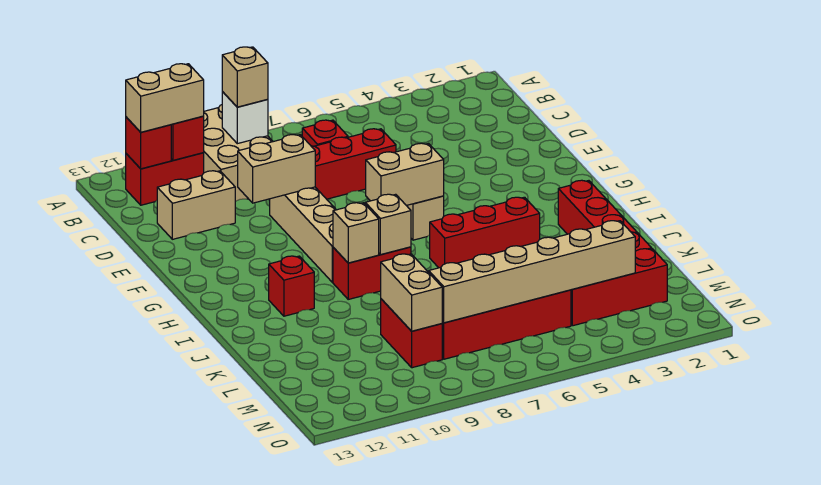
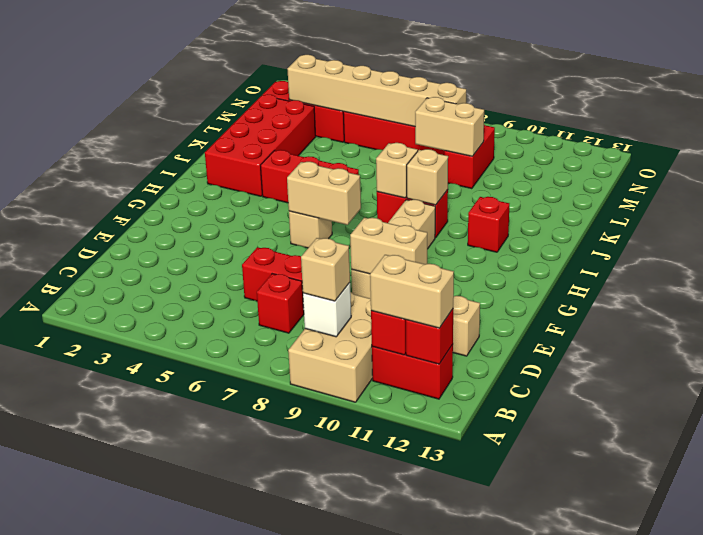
red brick I2:L2 level 1 -> red brick I2:L3 level 1
tan brick L9:M9 level 2 -> tan brick L8:L9 level 2

